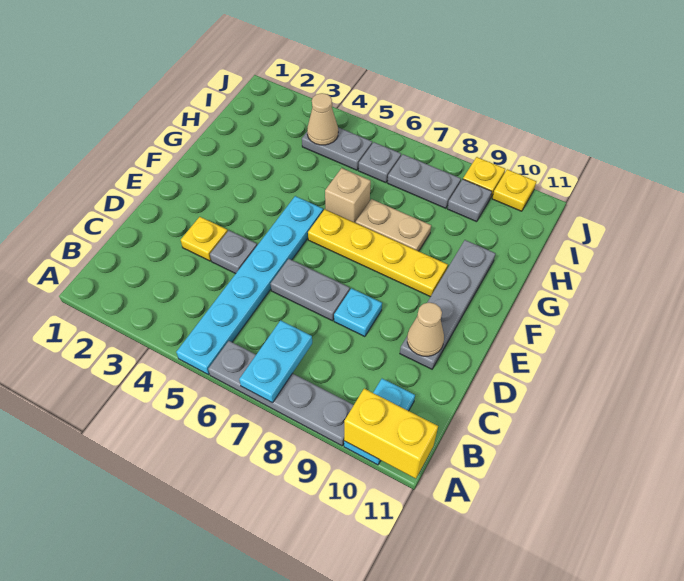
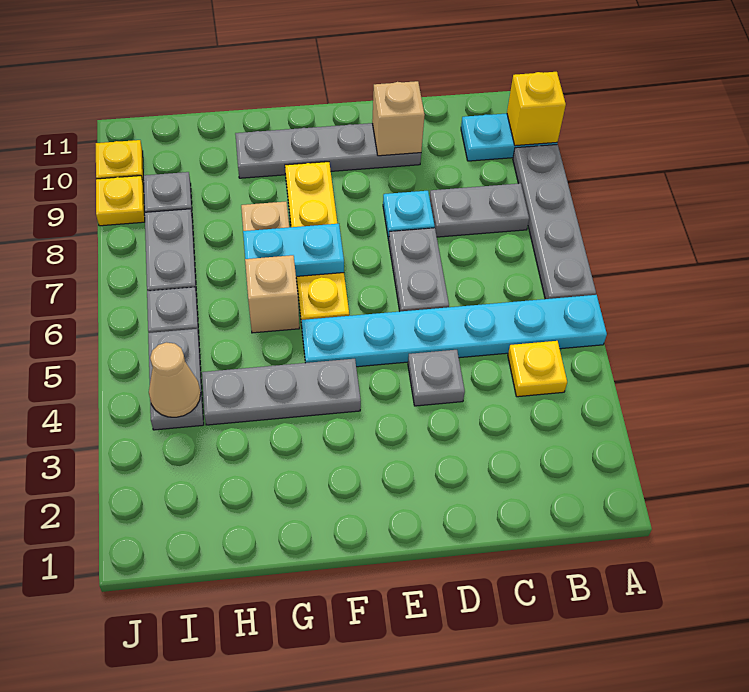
cyan plate A7:B7 level 2 -> cyan plate F7:G7 level 2
yellow brick A10:A11 level 2 -> yellow brick A10 level 2
none -> grey plate B8:C8 level 1
yellow plate D3 level 1 -> yellow plate B4 level 1
tan cone D10 level 2 -> tan brick D10 level 2
none -> grey plate F4:H4 level 1

